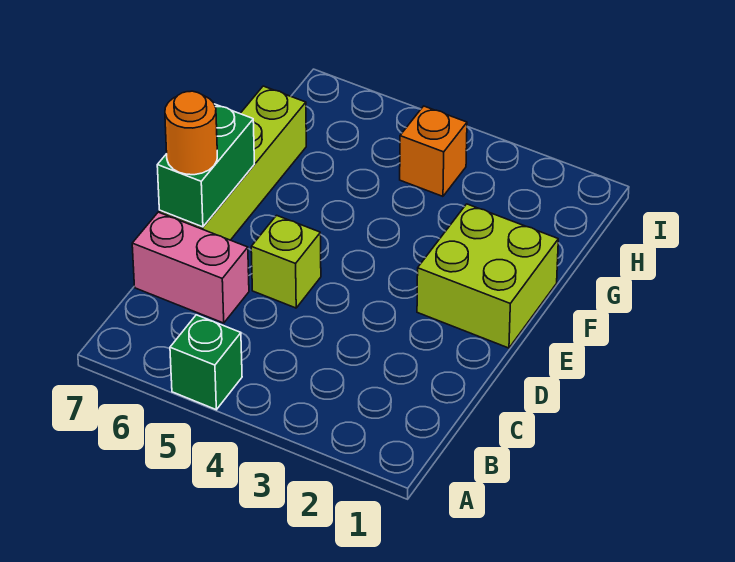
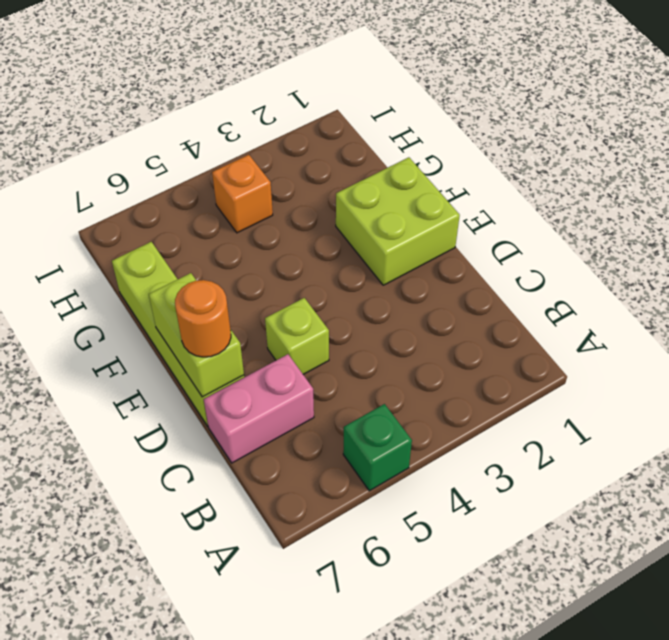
green brick D7:E7 level 2 -> lime brick D7:E7 level 2

